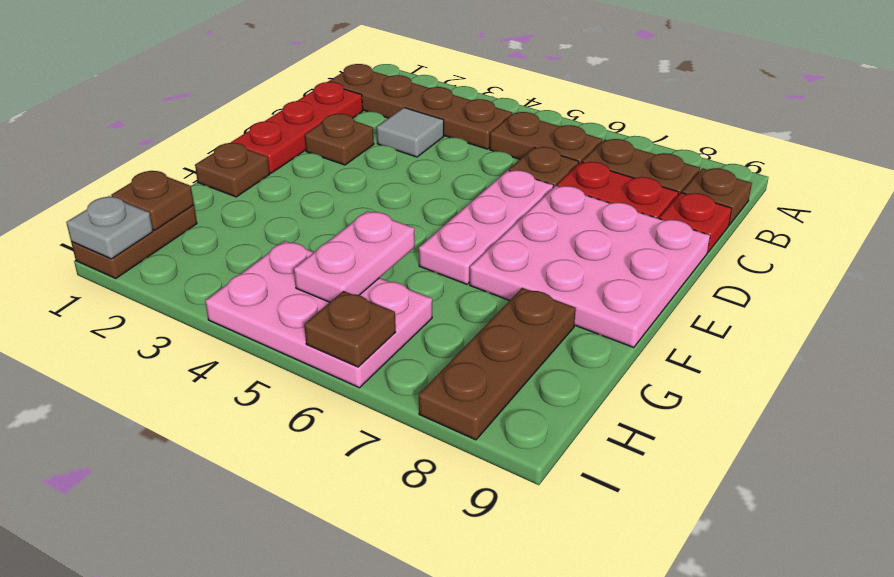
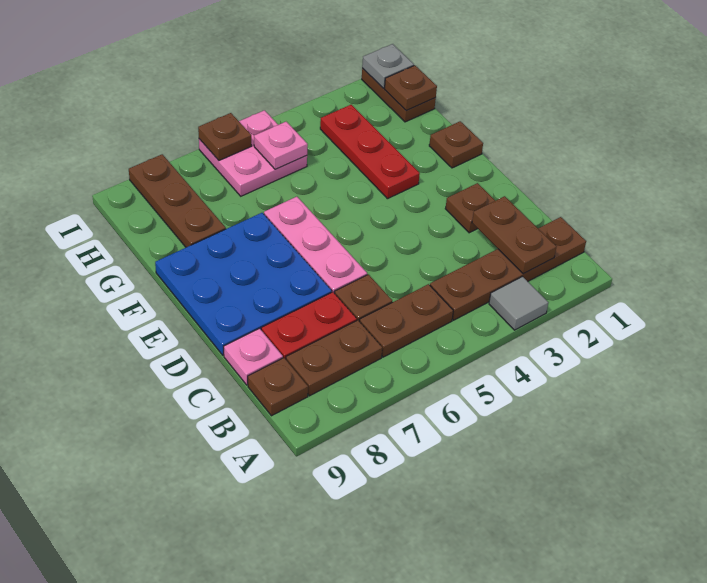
none -> brown plate B2:C2 level 2
red plate C1:E1 level 1 -> red plate F3:H3 level 1
grey tile C3 level 1 -> grey tile A3 level 1
red plate C9 level 1 -> pink plate C9 level 1
pink plate D7:F9 level 1 -> blue plate D7:F9 level 1
pink plate G5:H5 level 2 -> pink plate H5 level 2
pink plate H4:I6 level 1 -> pink plate H5:I6 level 1

